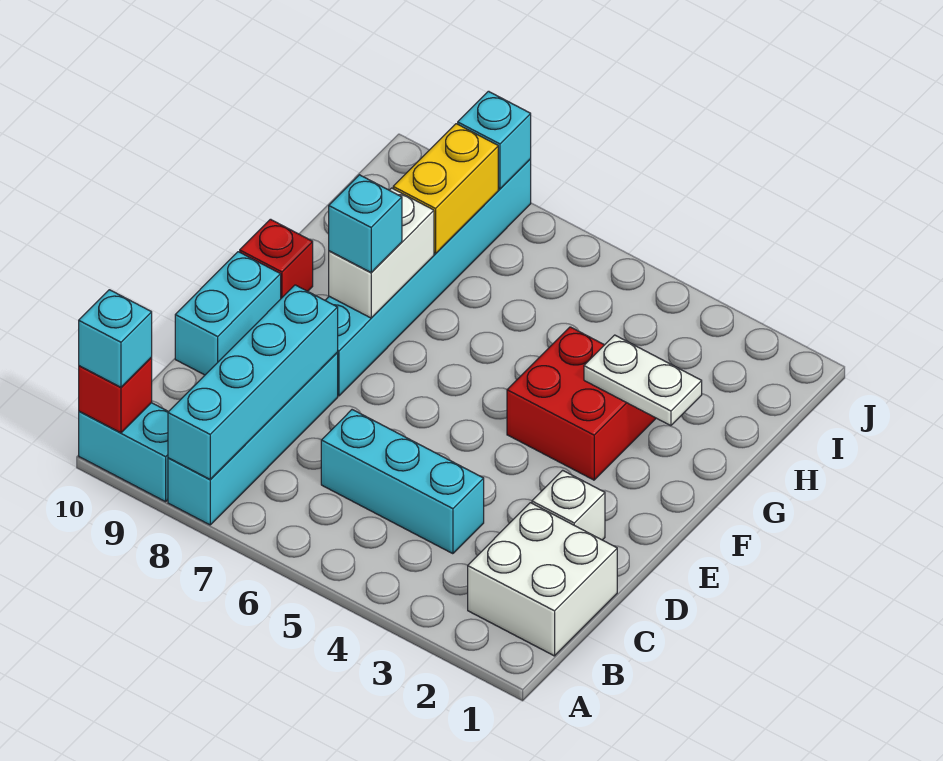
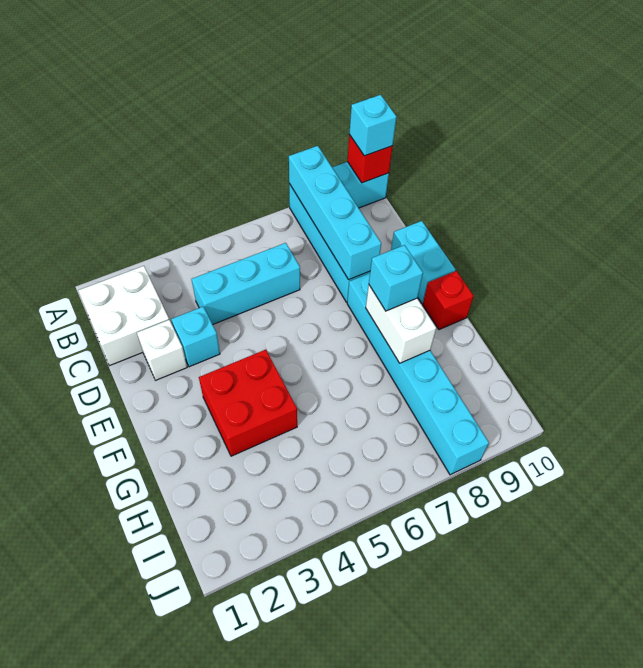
white plate G2:G3 level 2 -> none
yellow brick H8:I8 level 2 -> none
cyan brick J8 level 2 -> cyan brick D3 level 1

